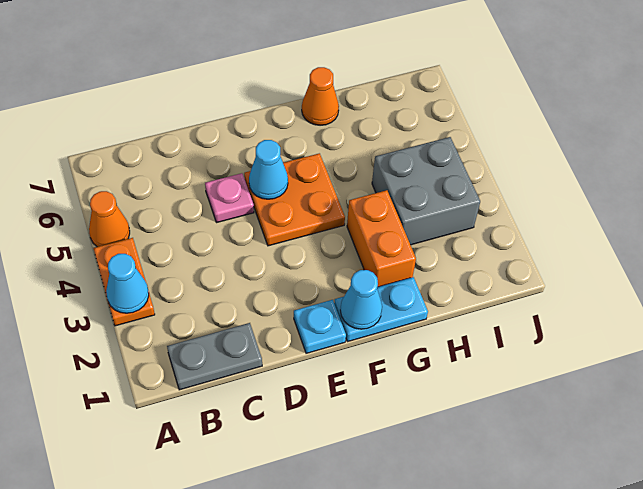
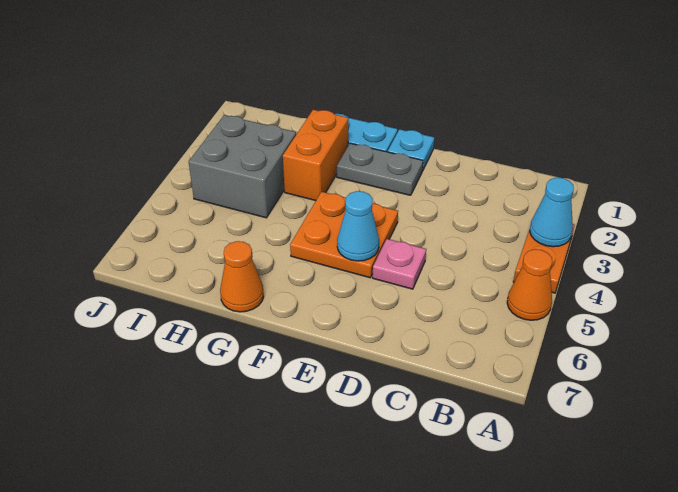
grey plate B1:C1 level 1 -> grey plate E2:F2 level 1
cyan cone F1 level 2 -> none

